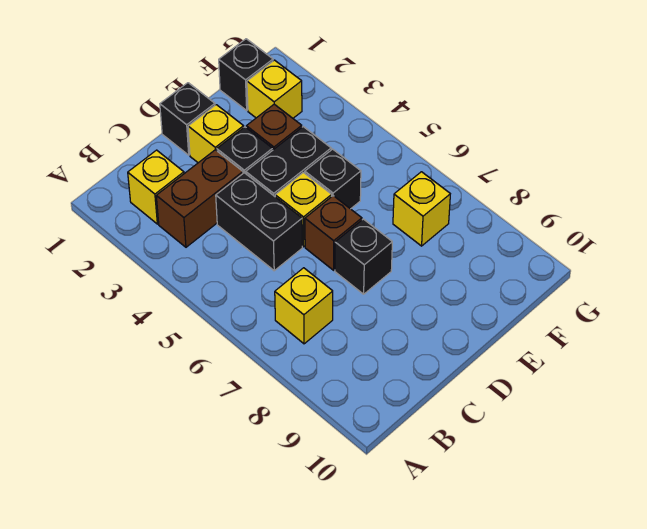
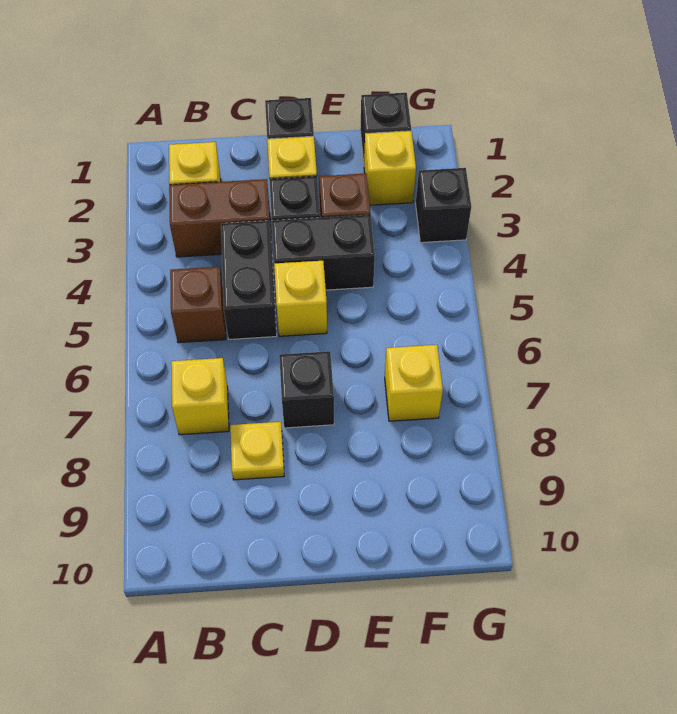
none -> yellow plate C8 level 1
brown brick D6 level 1 -> brown brick B5 level 1
black brick E5 level 1 -> black brick G3 level 1

